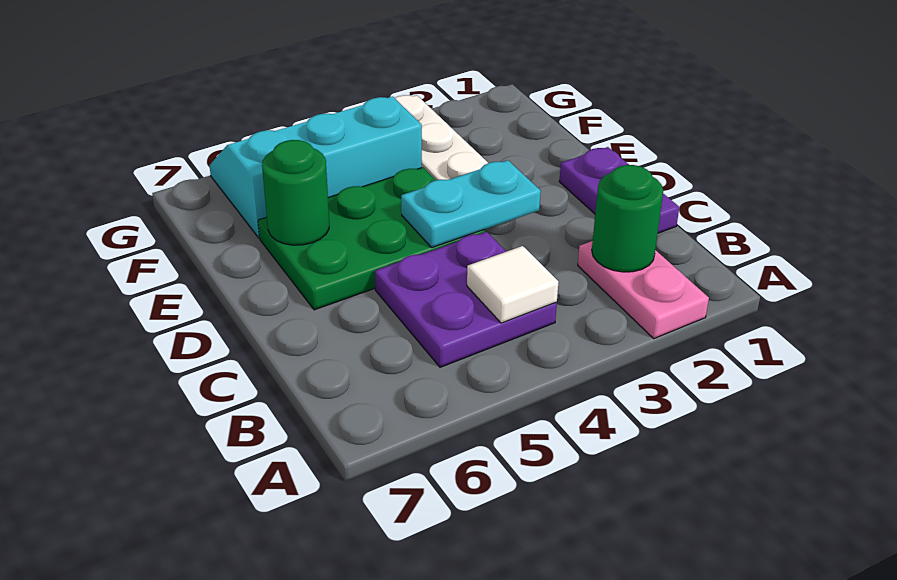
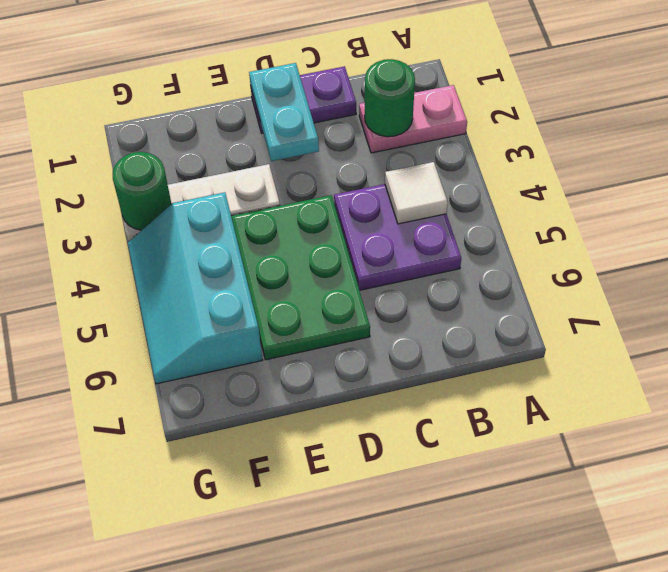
cyan plate D3:D4 level 2 -> cyan plate D1:D2 level 2
green round brick E6 level 2 -> green round brick G3 level 2

